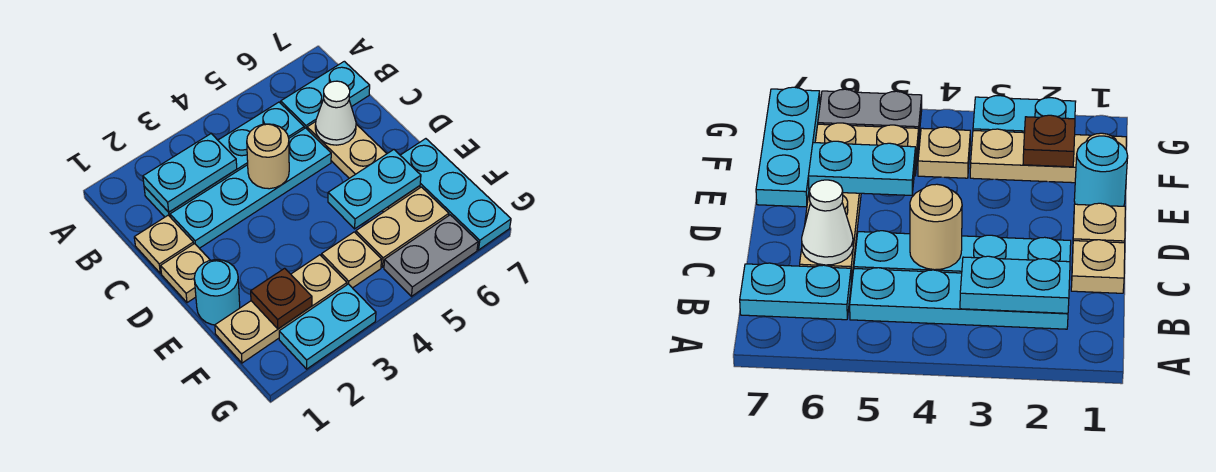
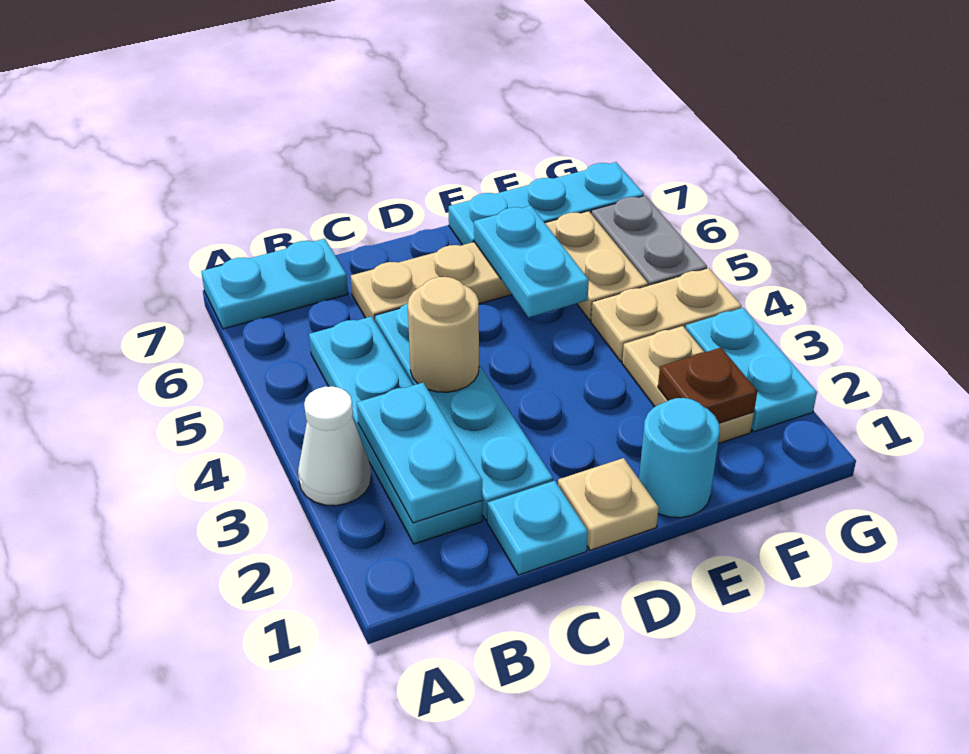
cyan plate B6:B7 level 1 -> cyan plate A7:B7 level 1
tan plate C1 level 1 -> cyan plate C1 level 1
white cone C6 level 2 -> white cone A3 level 1
tan plate F1:F3 level 1 -> tan plate F2:F3 level 1
tan plate F4 level 1 -> tan plate F4:G4 level 1

